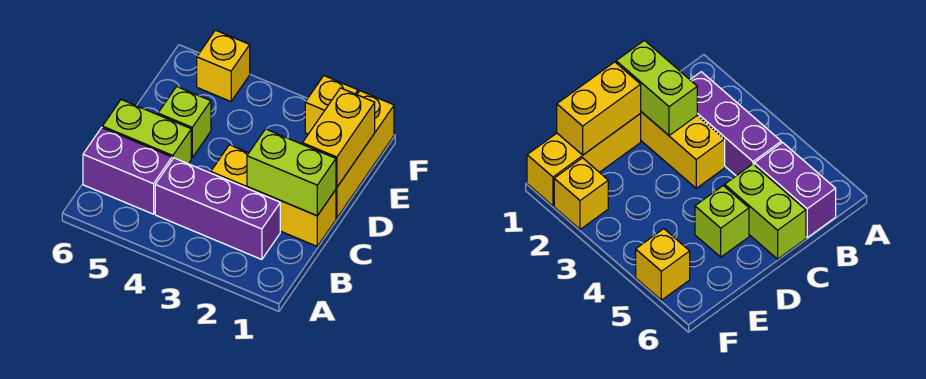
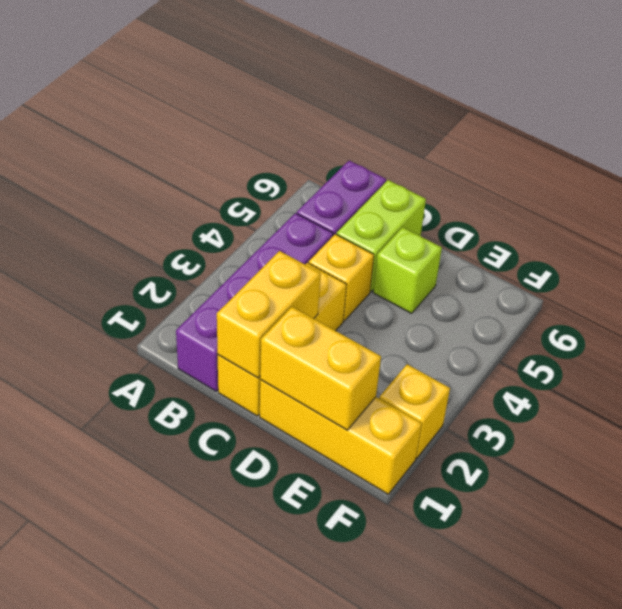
purple brick B2:B4 level 1 -> purple brick B1:B4 level 1
lime brick C1:C2 level 2 -> yellow brick C1:C2 level 2
yellow brick F5 level 1 -> yellow brick C4 level 1

